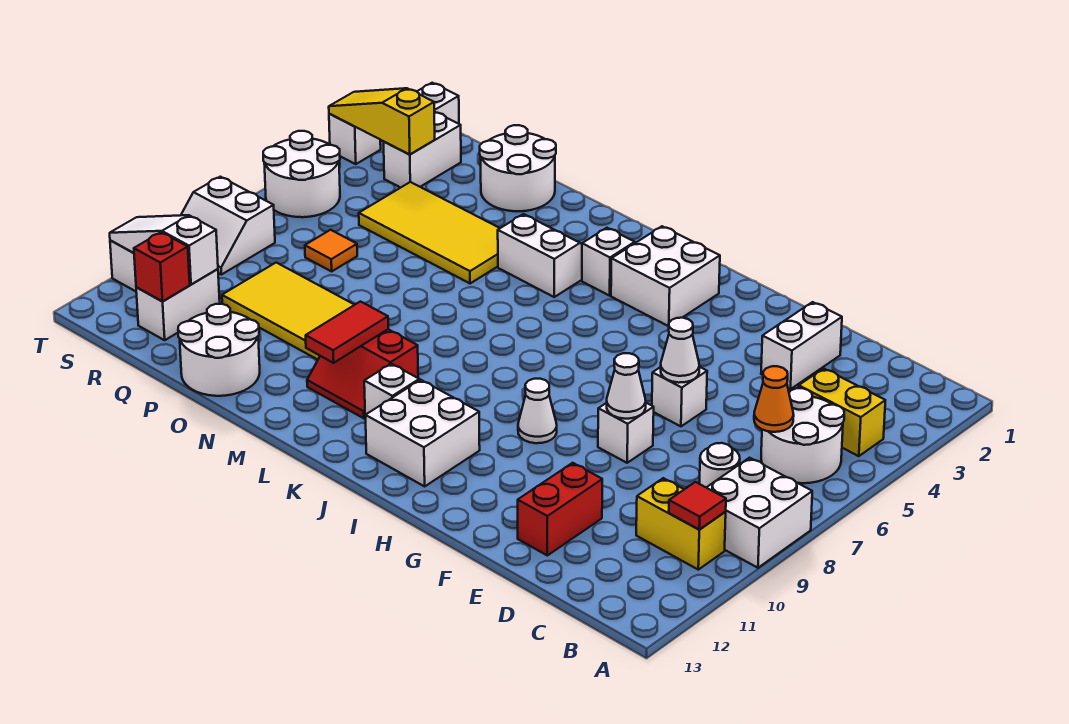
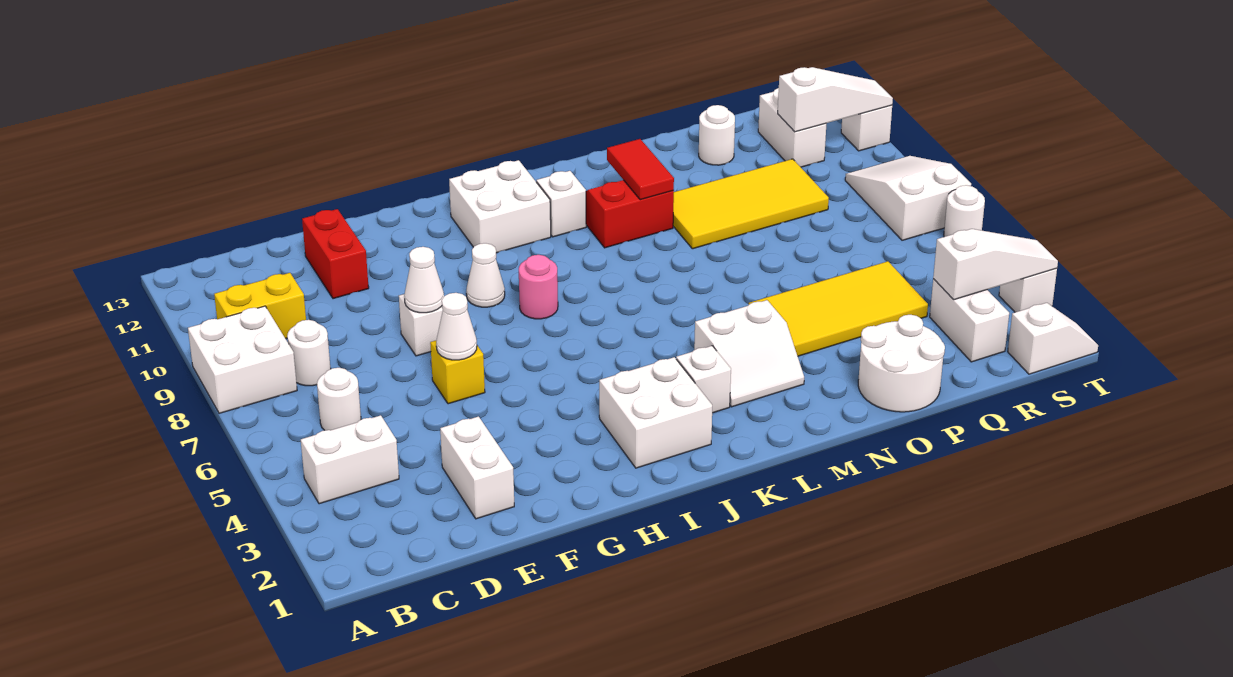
yellow brick B4:C4 level 1 -> white brick B4:C4 level 1
white round brick B5:C6 level 1 -> white round brick C6 level 1
red tile B10 level 2 -> none
orange cone C6 level 2 -> none
white brick F6 level 1 -> yellow brick F6 level 1
none -> pink round brick I8 level 1
white round brick O12:P13 level 1 -> white round brick P12 level 1
orange tile Q7 level 1 -> none
yellow slope R3:T3 level 2 top R -> white slope R3:T3 level 2 top R
red brick R12 level 2 -> none
white round brick S5:T6 level 1 -> white round brick T6 level 1
white slope S8:T9 level 1 top 8 -> white slope S7:T9 level 1 top 7

